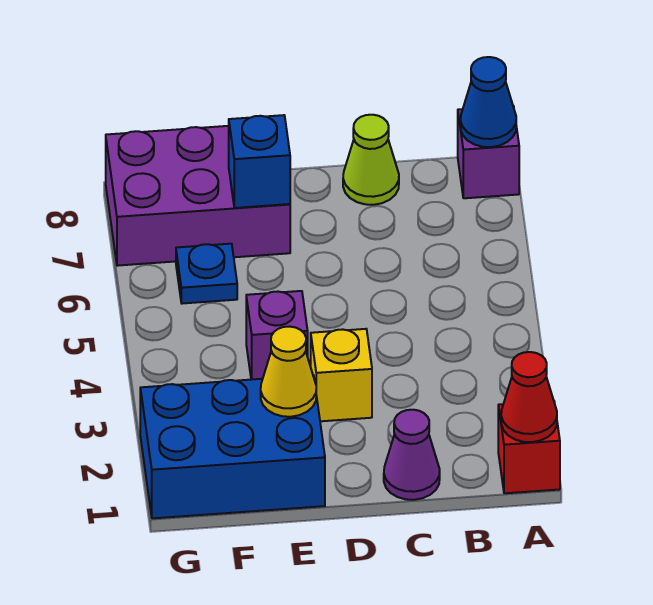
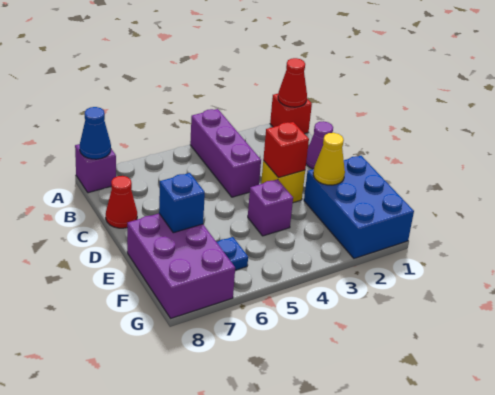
none -> purple brick A4:C4 level 1
lime cone C8 level 1 -> red cone C8 level 1
none -> red brick D3 level 2

